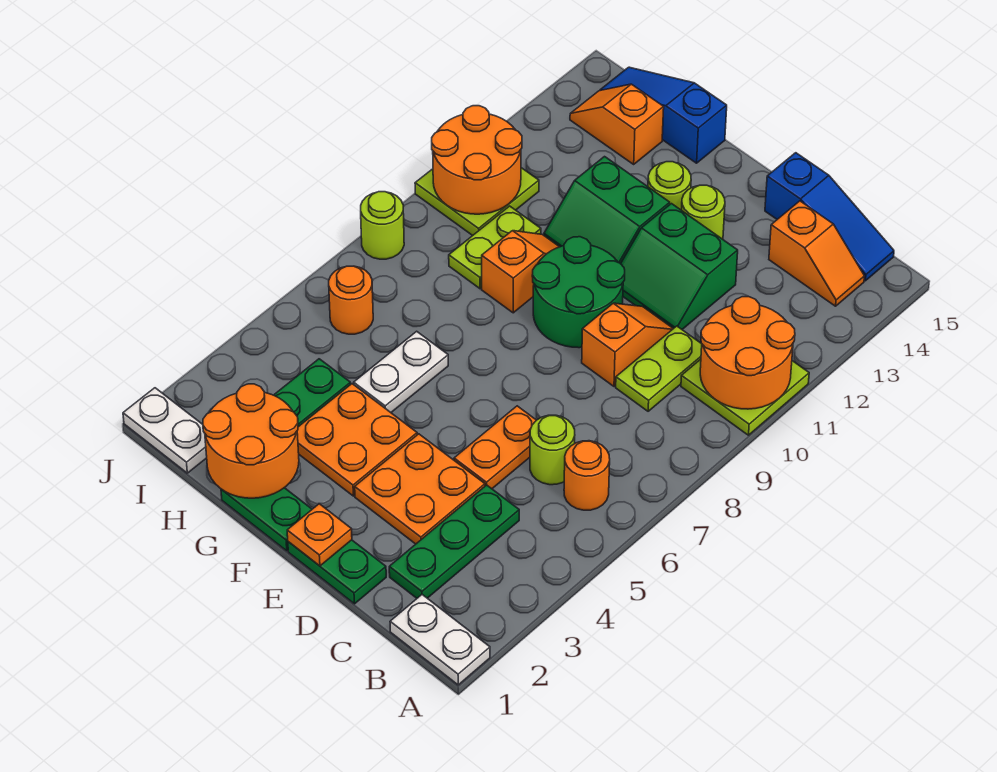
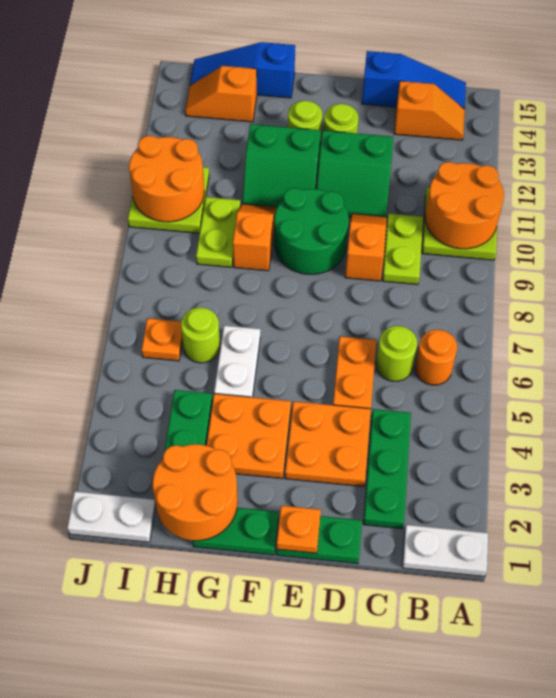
orange round brick I6 level 1 -> orange plate I6 level 1
lime round brick J8 level 1 -> lime round brick H6 level 1

